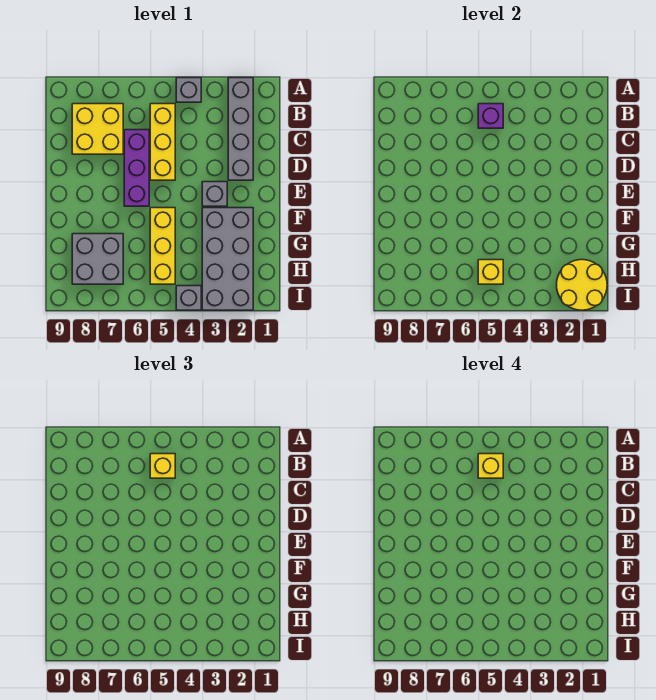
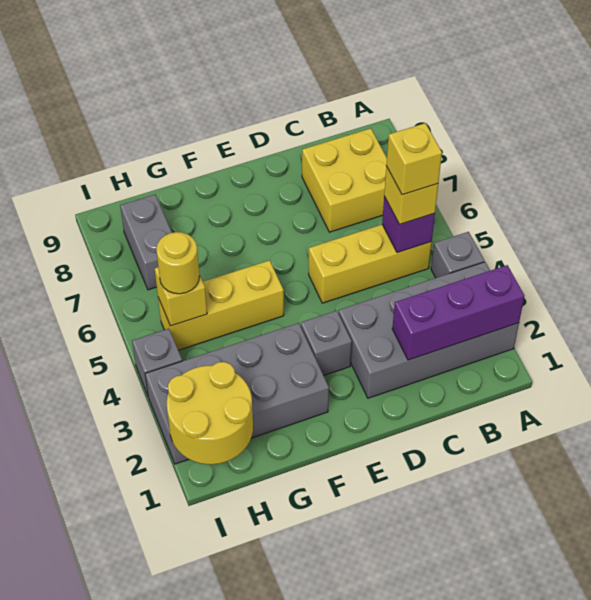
grey brick A2:D2 level 1 -> grey brick A2:D3 level 1
purple brick C6:E6 level 1 -> purple brick A2:C2 level 2
grey brick G7:H8 level 1 -> grey brick H7:H8 level 1
none -> yellow round brick H5 level 3

